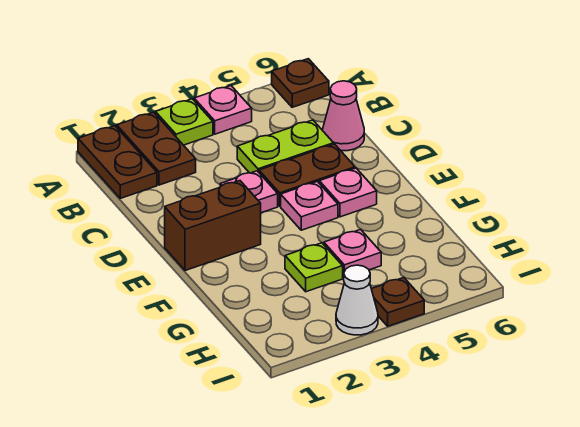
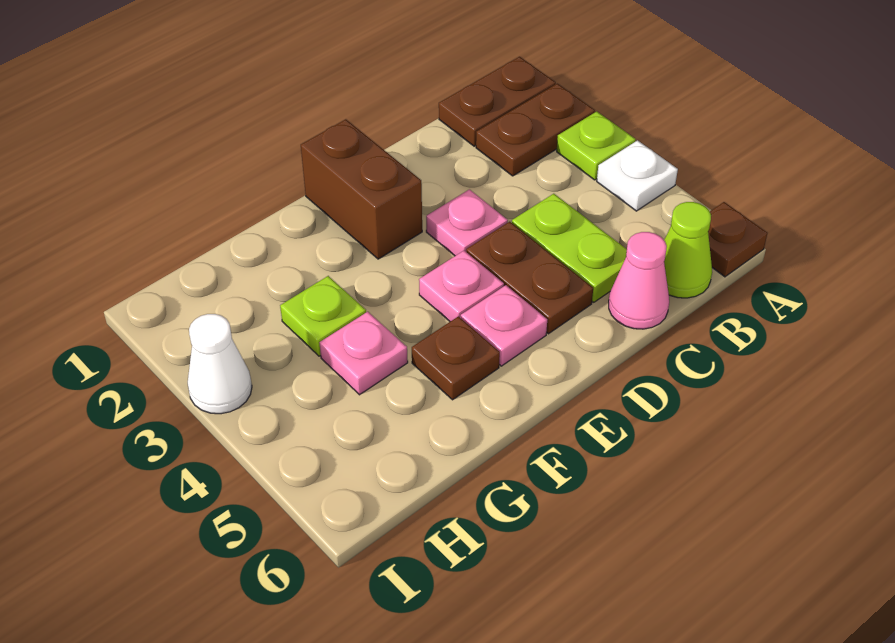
pink plate A4 level 1 -> white plate A4 level 1
none -> lime cone B6 level 1
brown plate I4 level 1 -> brown plate F5 level 1

